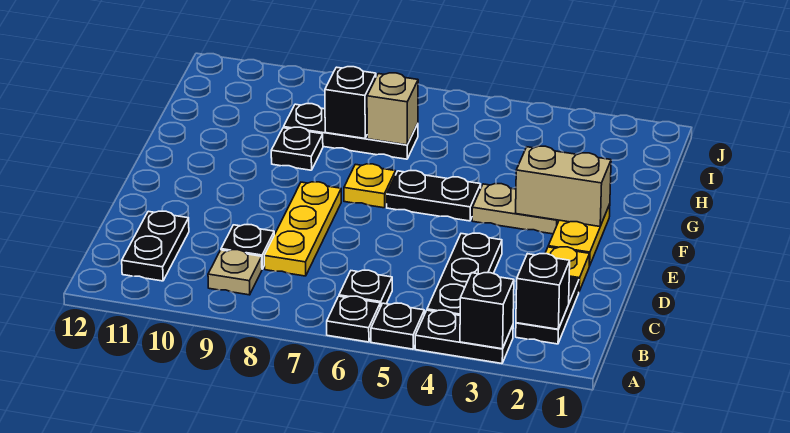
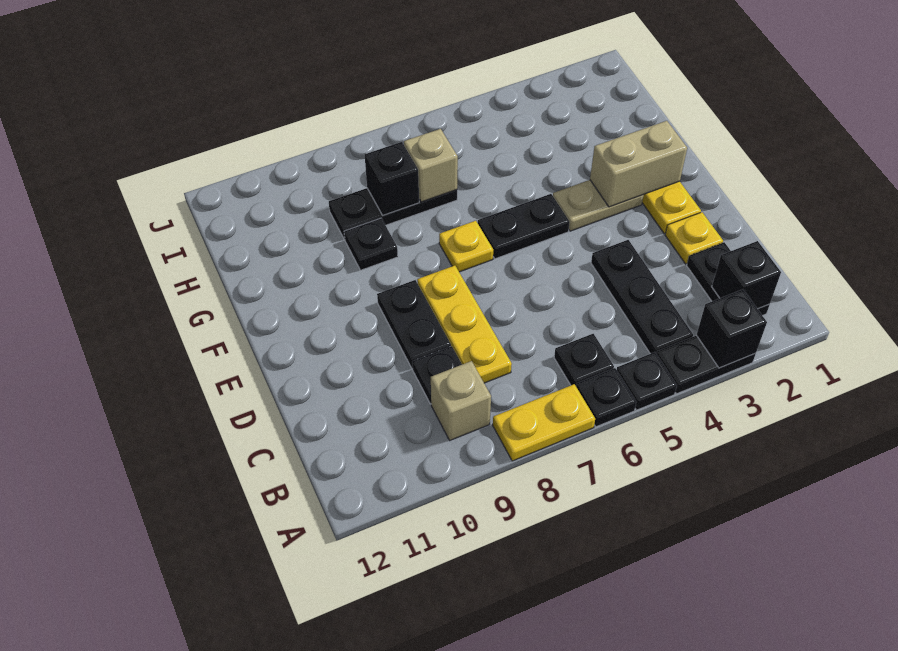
none -> yellow plate A7:A8 level 1
tan plate B9 level 1 -> tan brick B9 level 1
black plate B11:C11 level 1 -> black plate D9:E9 level 1

